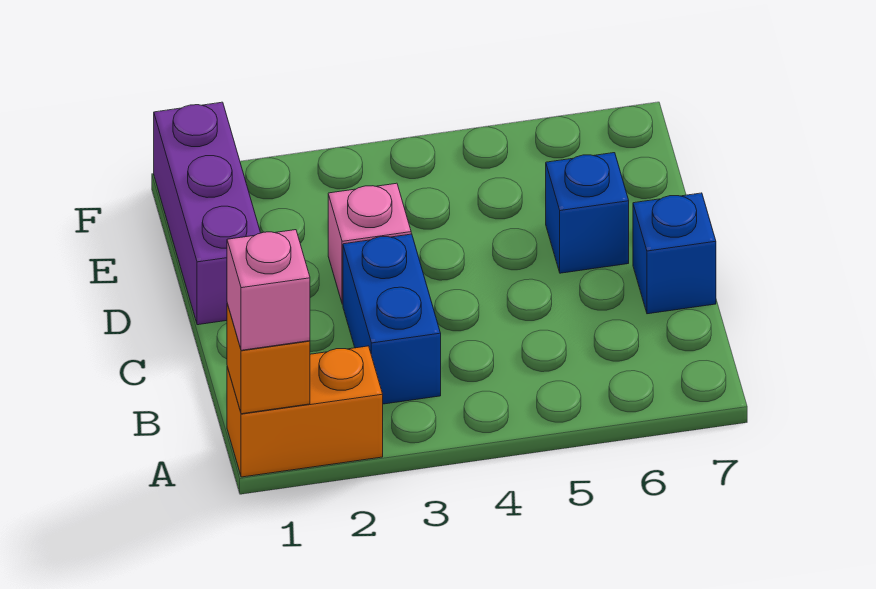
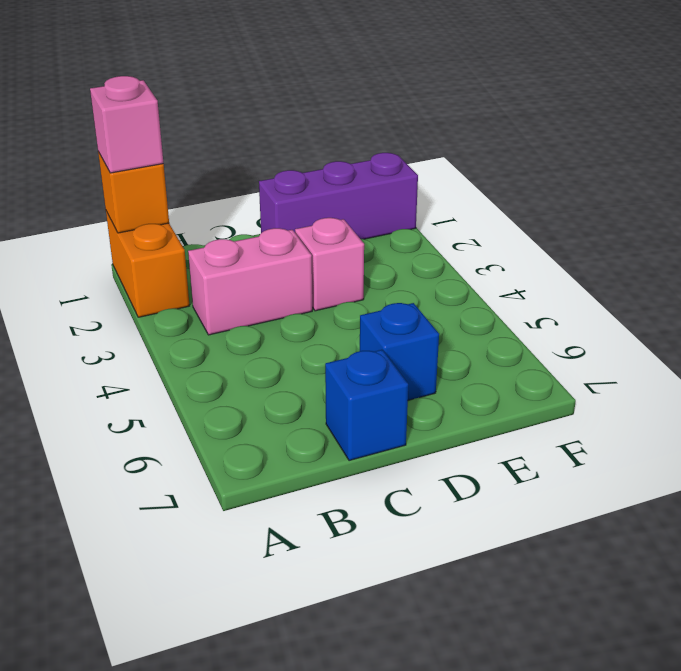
blue brick B3:C3 level 1 -> pink brick B3:C3 level 1

